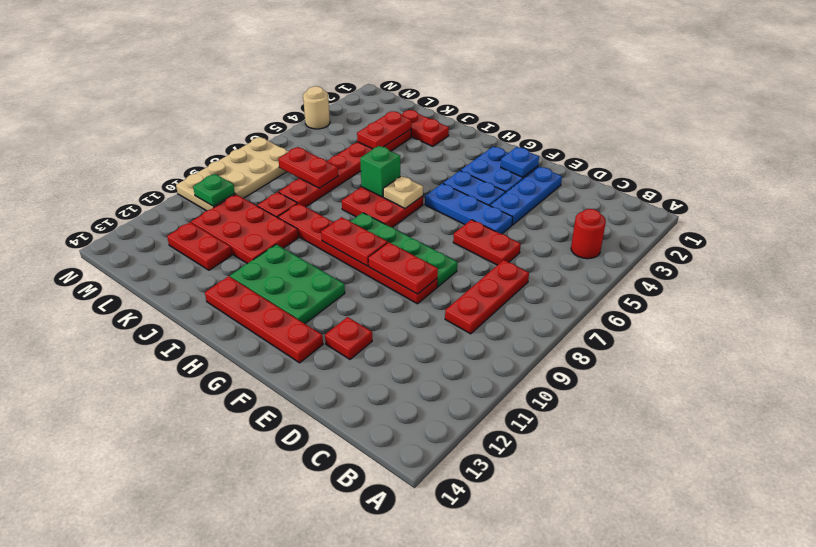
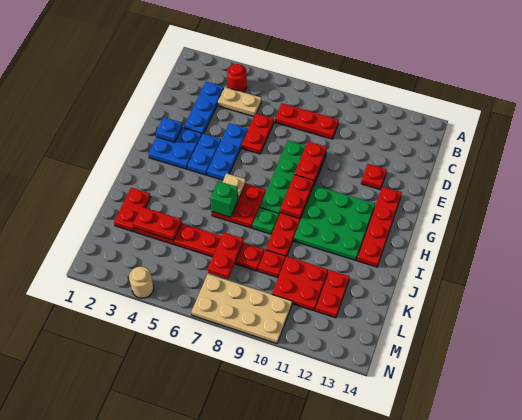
none -> tan plate C4:C5 level 1
blue plate E2:E4 level 1 -> blue plate C3:E3 level 1
green plate G11:I12 level 1 -> green plate G10:I12 level 1
red plate J10:L11 level 1 -> red plate K10:L11 level 1
green plate M10 level 2 -> green plate I8 level 1

